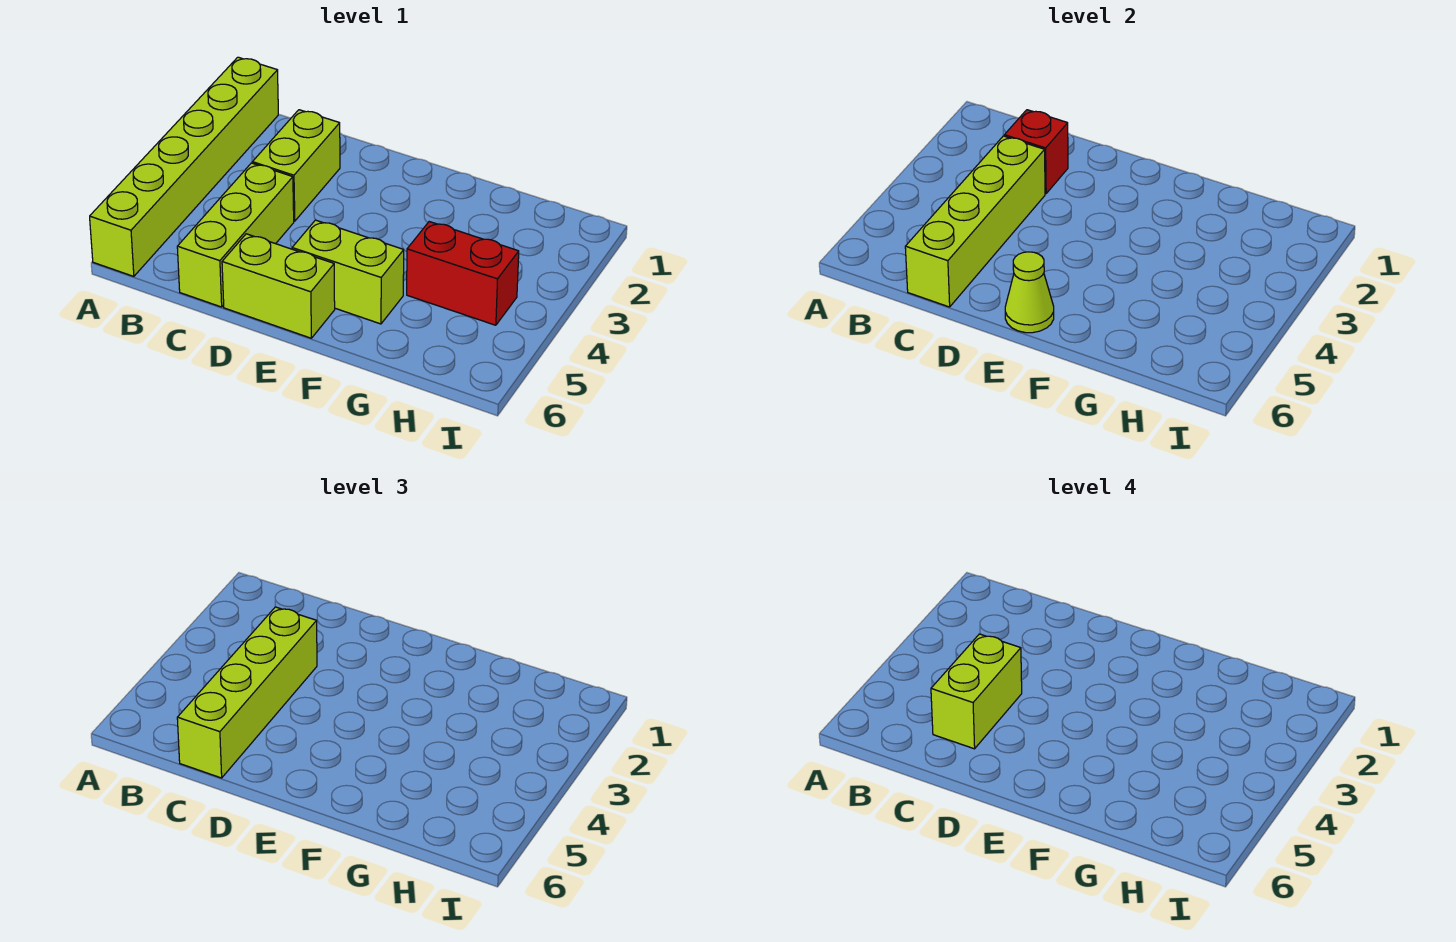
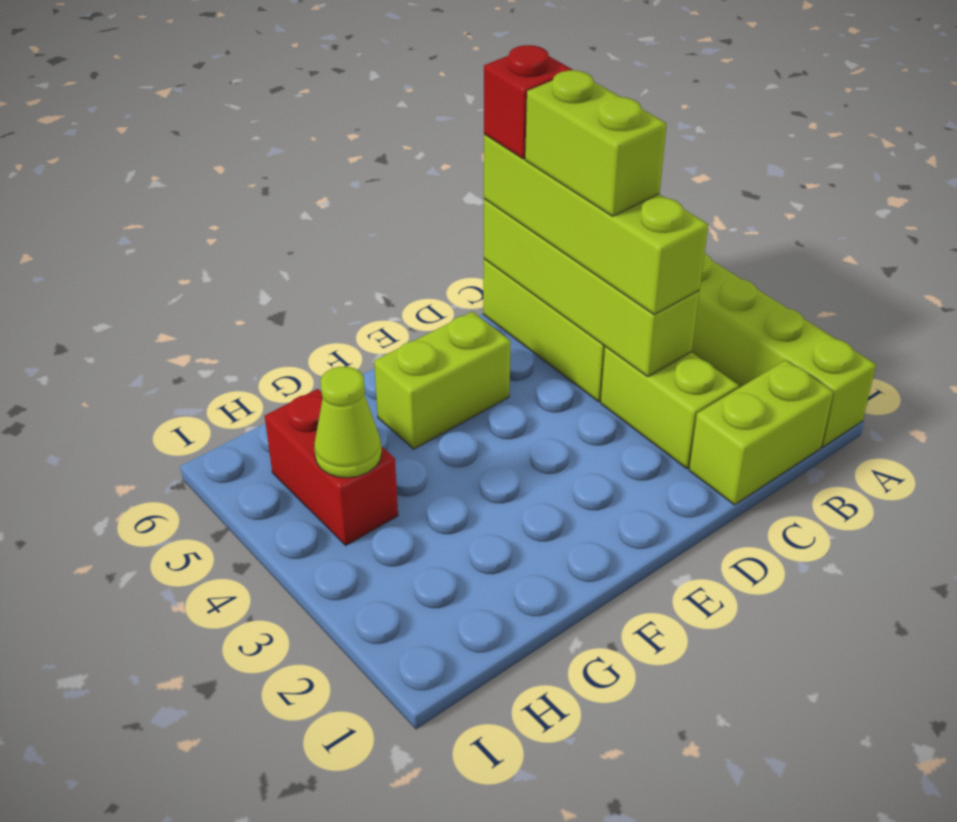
red brick C2 level 2 -> red brick C6 level 4
lime brick D6:E6 level 1 -> lime brick B1:C1 level 1
lime cone E6 level 2 -> lime cone H4 level 2
red brick G4:H4 level 1 -> red brick H4:H5 level 1

